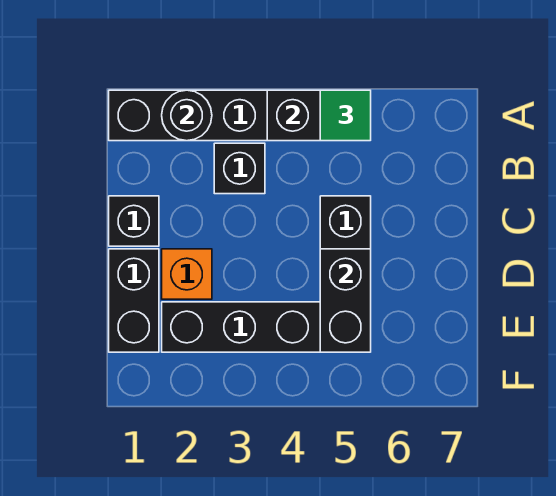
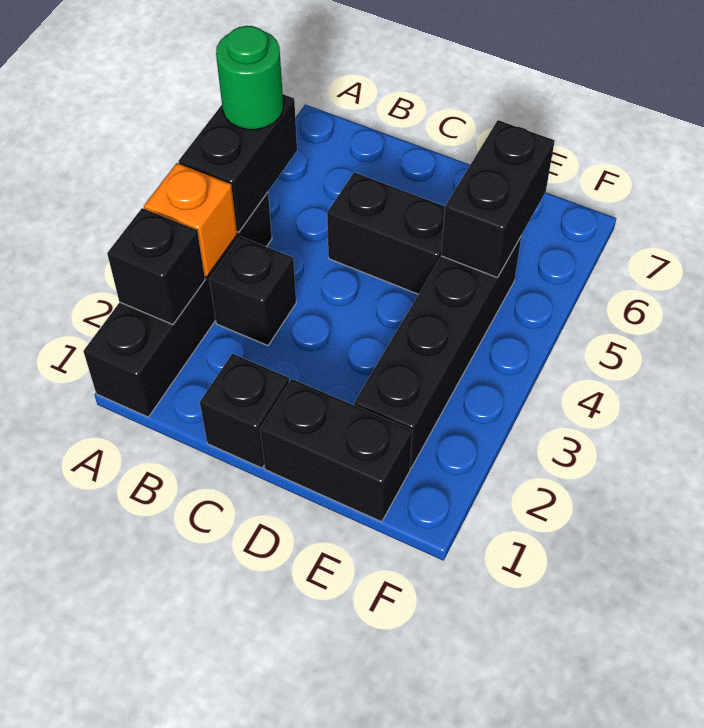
black round brick A2 level 2 -> black brick A2 level 2
green tile A5 level 3 -> green round brick A5 level 3
orange brick D2 level 1 -> orange brick A3 level 2
black brick D5:E5 level 2 -> black brick E5:E6 level 2

